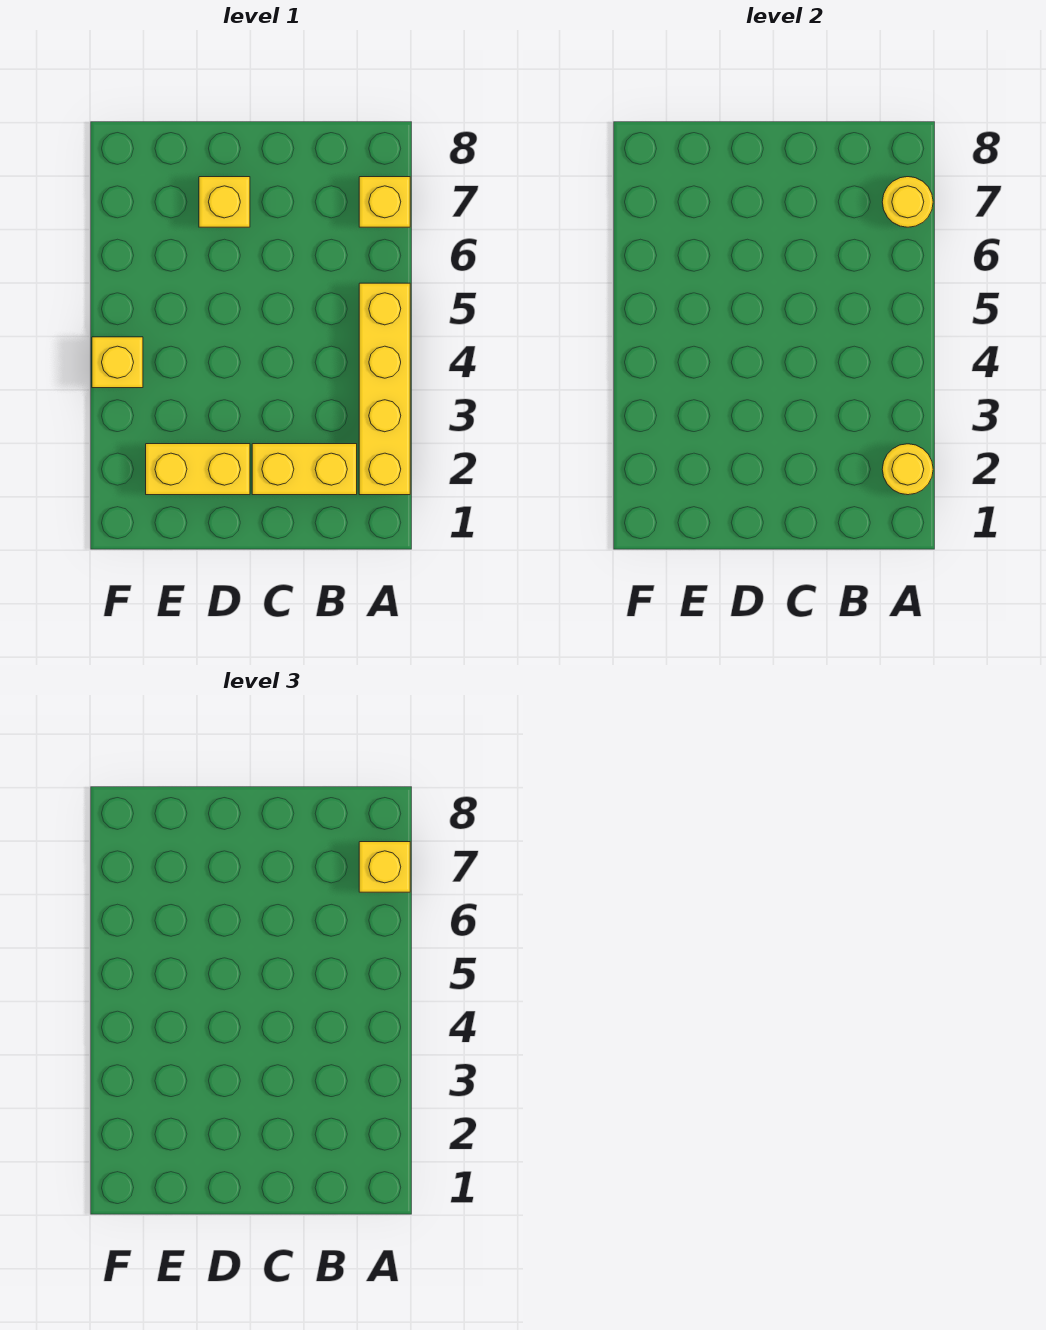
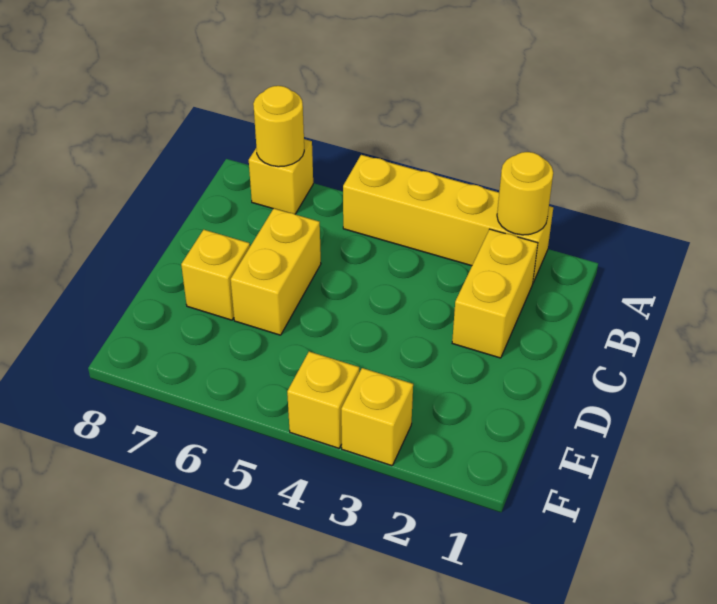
yellow brick A7 level 3 -> yellow brick F3 level 1
yellow brick D2:E2 level 1 -> yellow brick C6:D6 level 1

